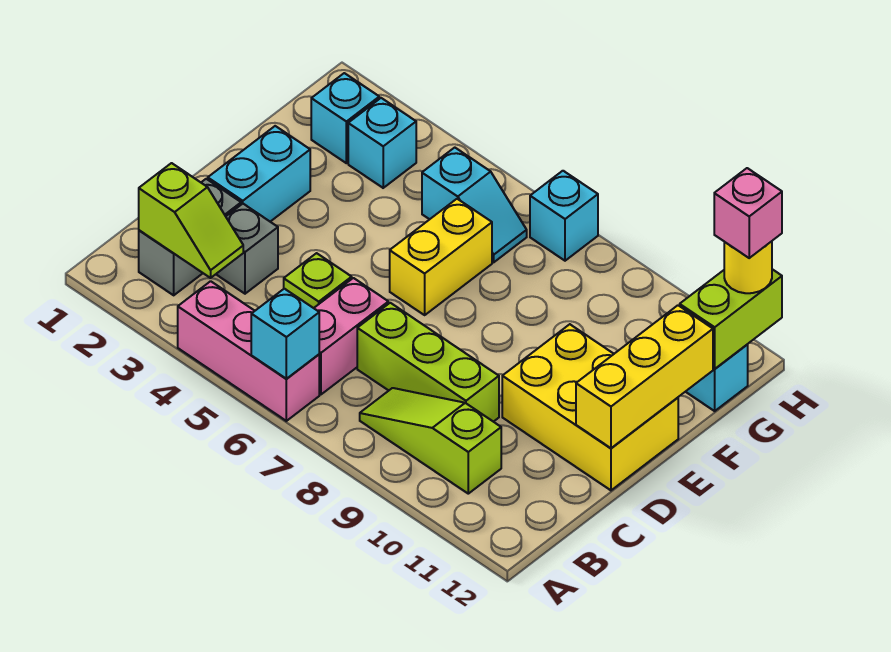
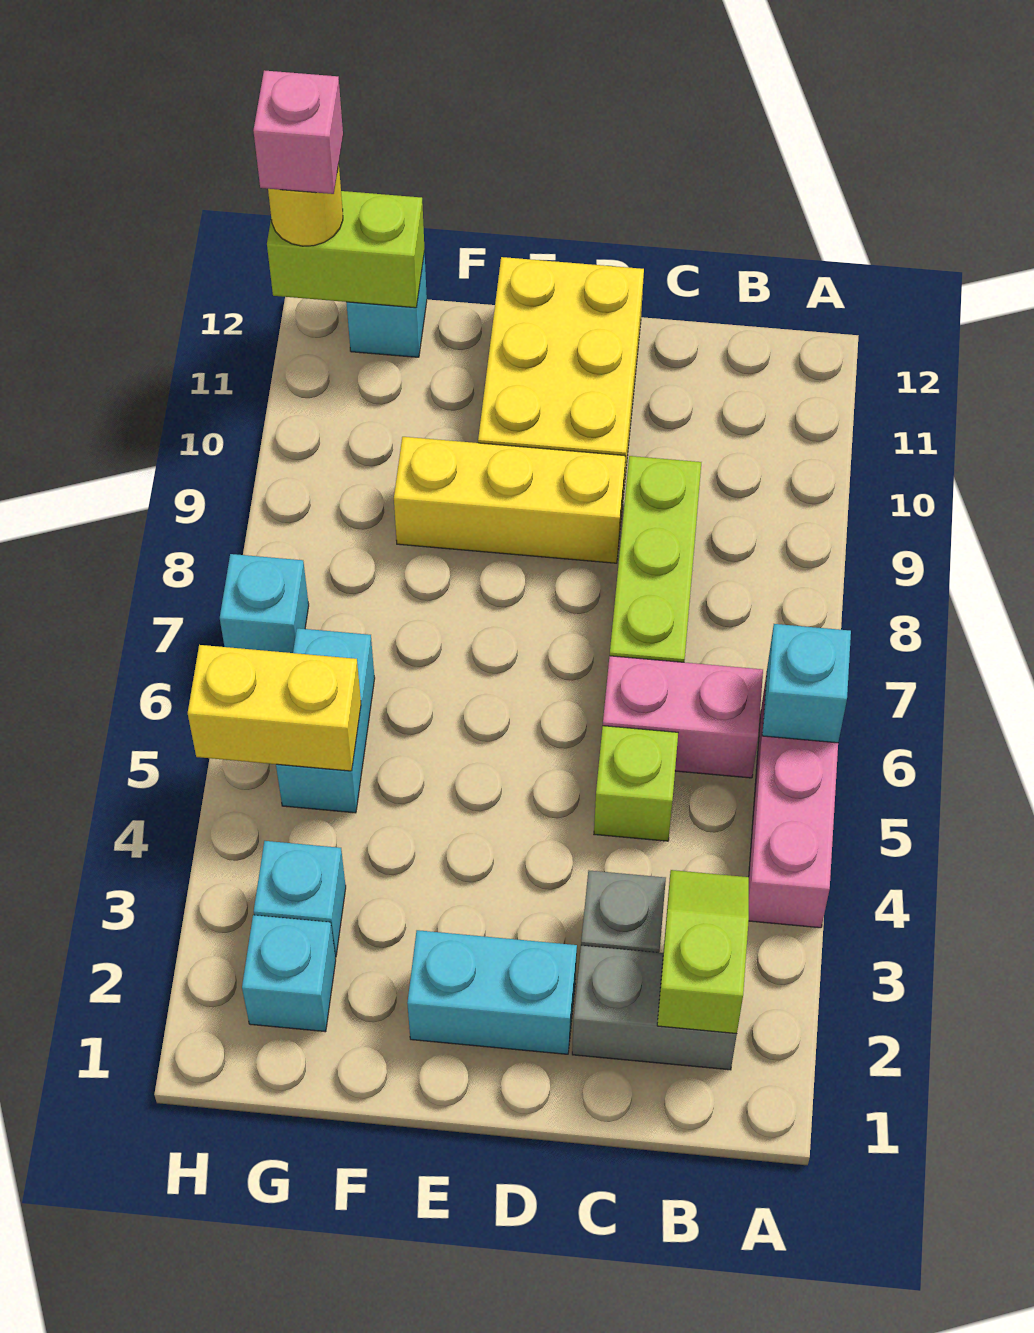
lime slope B8:B10 level 1 top 10 -> none
yellow brick D12:F12 level 2 -> yellow brick D9:F9 level 1
yellow brick E6:F6 level 1 -> yellow brick G5:H5 level 2
cyan slope G5:G6 level 1 top 5 -> cyan brick G5:G6 level 1

